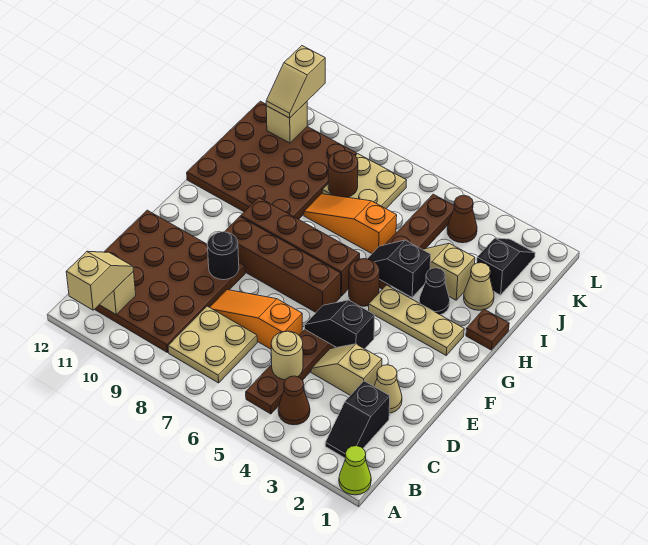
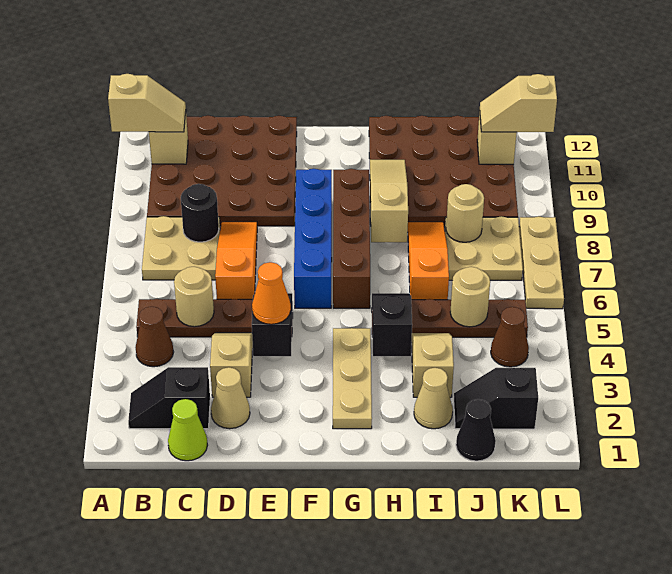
lime cone A1 level 1 -> lime cone C1 level 1
none -> orange cone E4 level 3
black round brick E9 level 2 -> black round brick C8 level 2
brown brick F6:F9 level 1 -> blue brick F6:F9 level 1
brown round brick G5 level 1 -> none
brown plate H1 level 1 -> none
black cone H3 level 1 -> black cone J1 level 1
none -> tan slope H8:H10 level 2 top 8
black slope J2:K2 level 1 top J -> black slope J2:K2 level 1 top K
none -> tan round brick J5 level 2
brown round brick J8 level 2 -> tan round brick J8 level 2
none -> tan plate L6:L8 level 1

